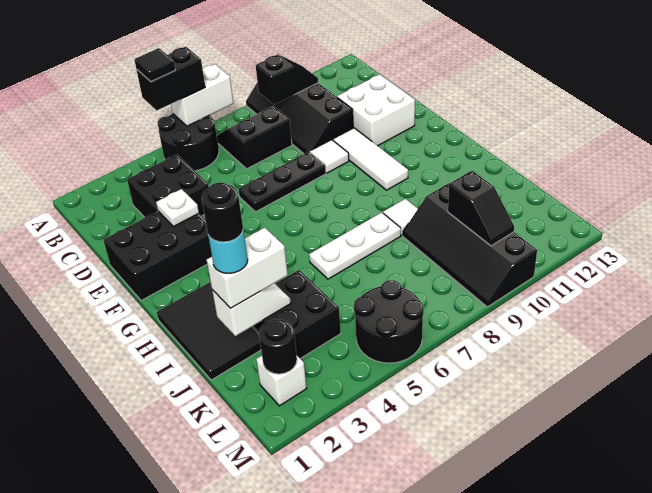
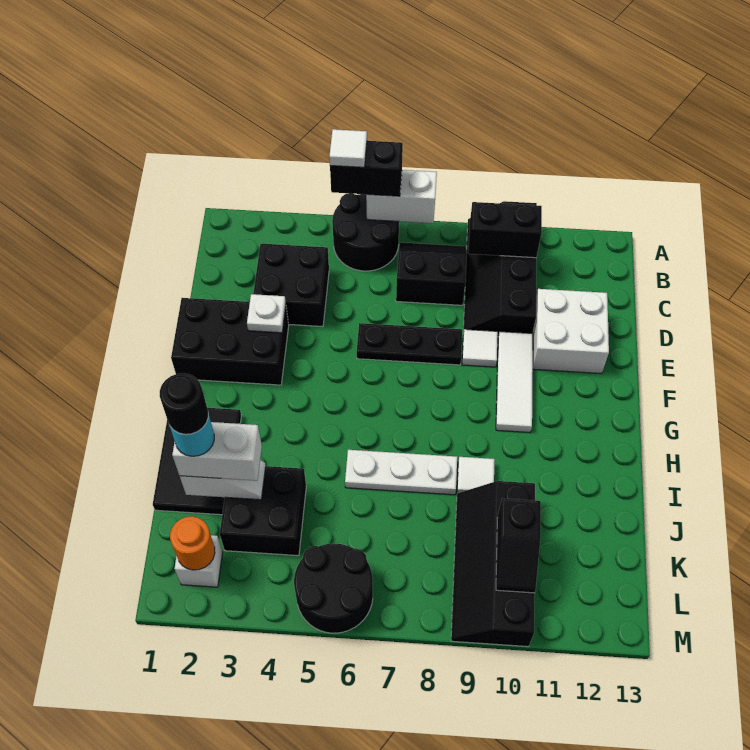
black tile A5 level 4 -> white tile A5 level 4
black slope B9:B10 level 2 top 9 -> black brick B9:B10 level 2
black round brick L2 level 2 -> orange round brick L2 level 2

